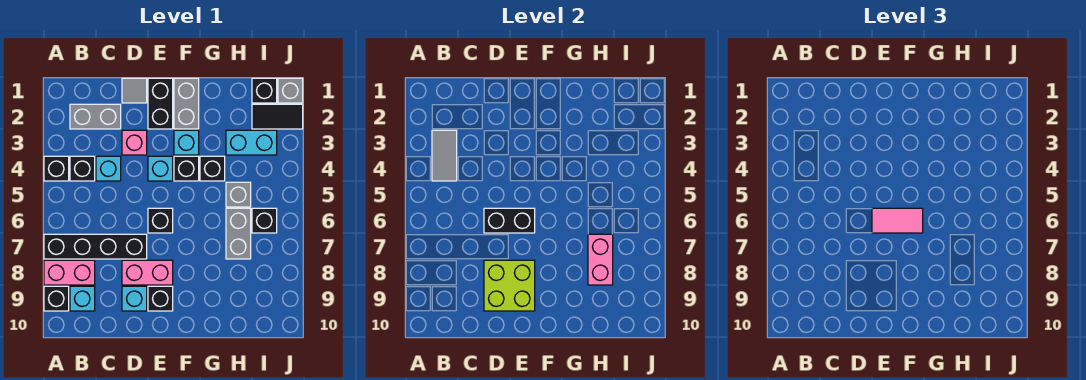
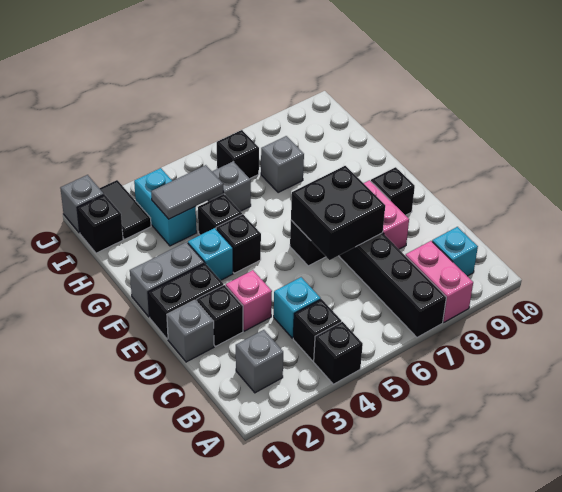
black brick A9 level 1 -> black brick D2 level 1
grey brick B2:C2 level 1 -> grey brick B2 level 1
grey tile B3:B4 level 2 -> grey tile H3:H4 level 2
grey tile D1 level 1 -> grey brick D1 level 1
black brick D6:E6 level 2 -> black brick D6:E7 level 2
lime brick D8:E9 level 2 -> none
cyan brick D9 level 1 -> none
cyan brick E4 level 1 -> none
pink tile E6:F6 level 3 -> none
grey brick H6:H7 level 1 -> grey brick H7 level 1
pink brick H7:H8 level 2 -> none

